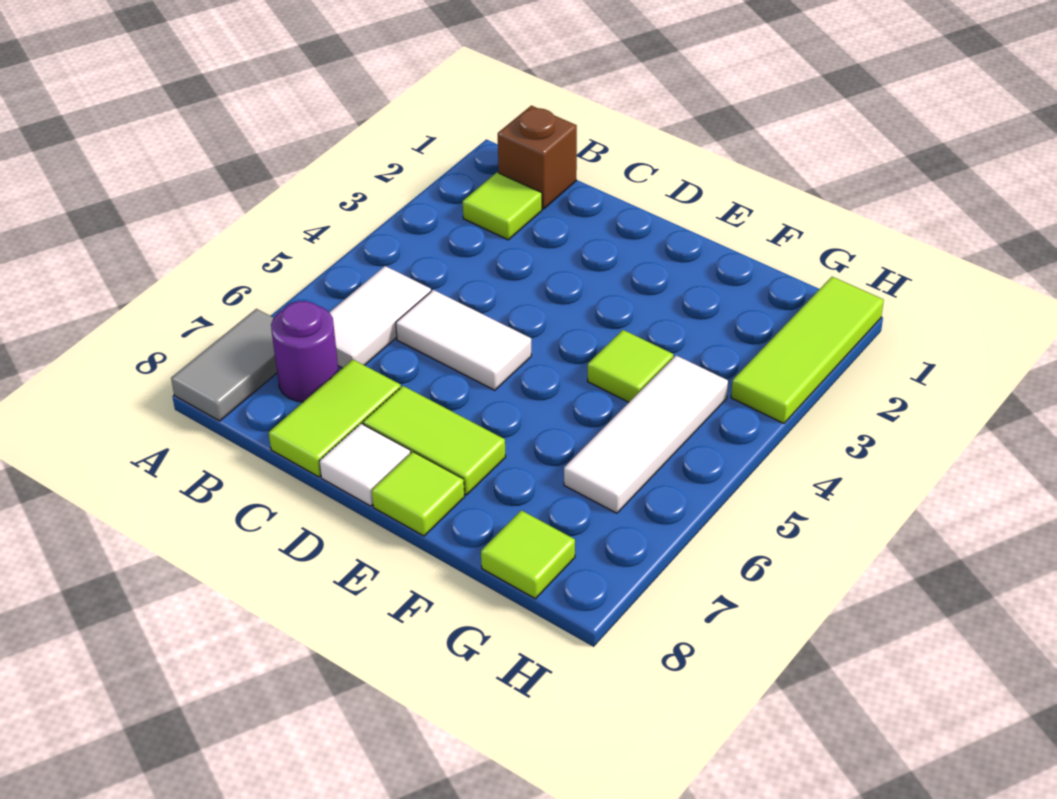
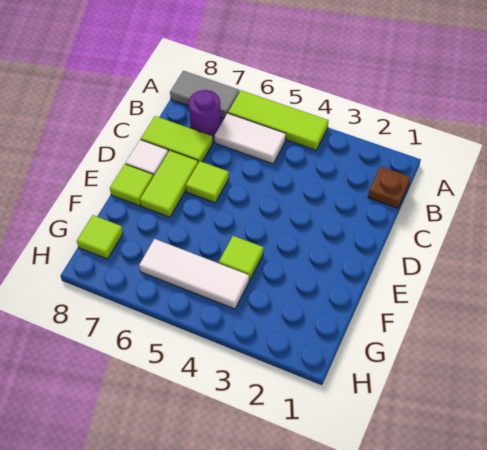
brown brick B1 level 1 -> brown plate B1 level 1
lime tile B2 level 1 -> lime tile D6 level 1
white tile C5:D5 level 1 -> none
lime tile H1:H3 level 1 -> lime tile A4:A6 level 1

